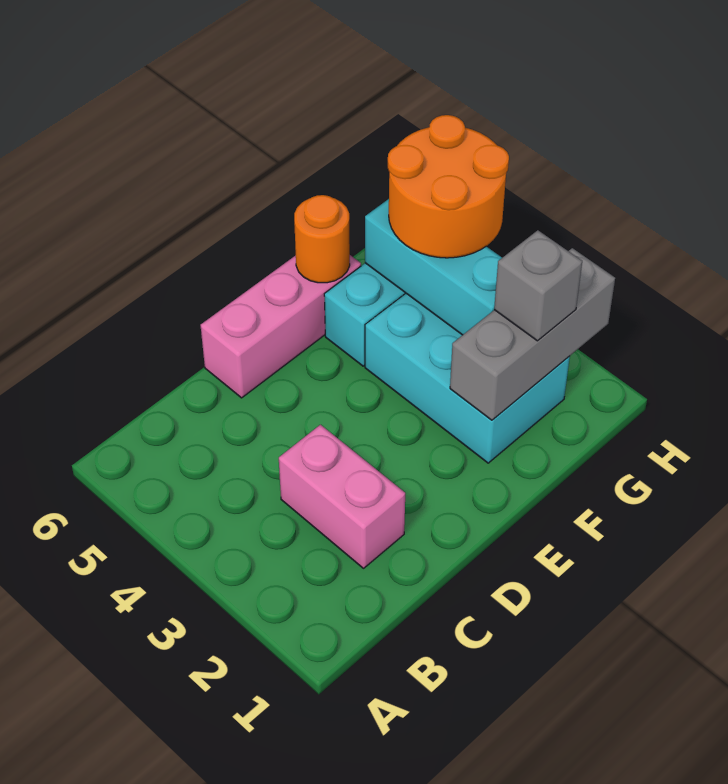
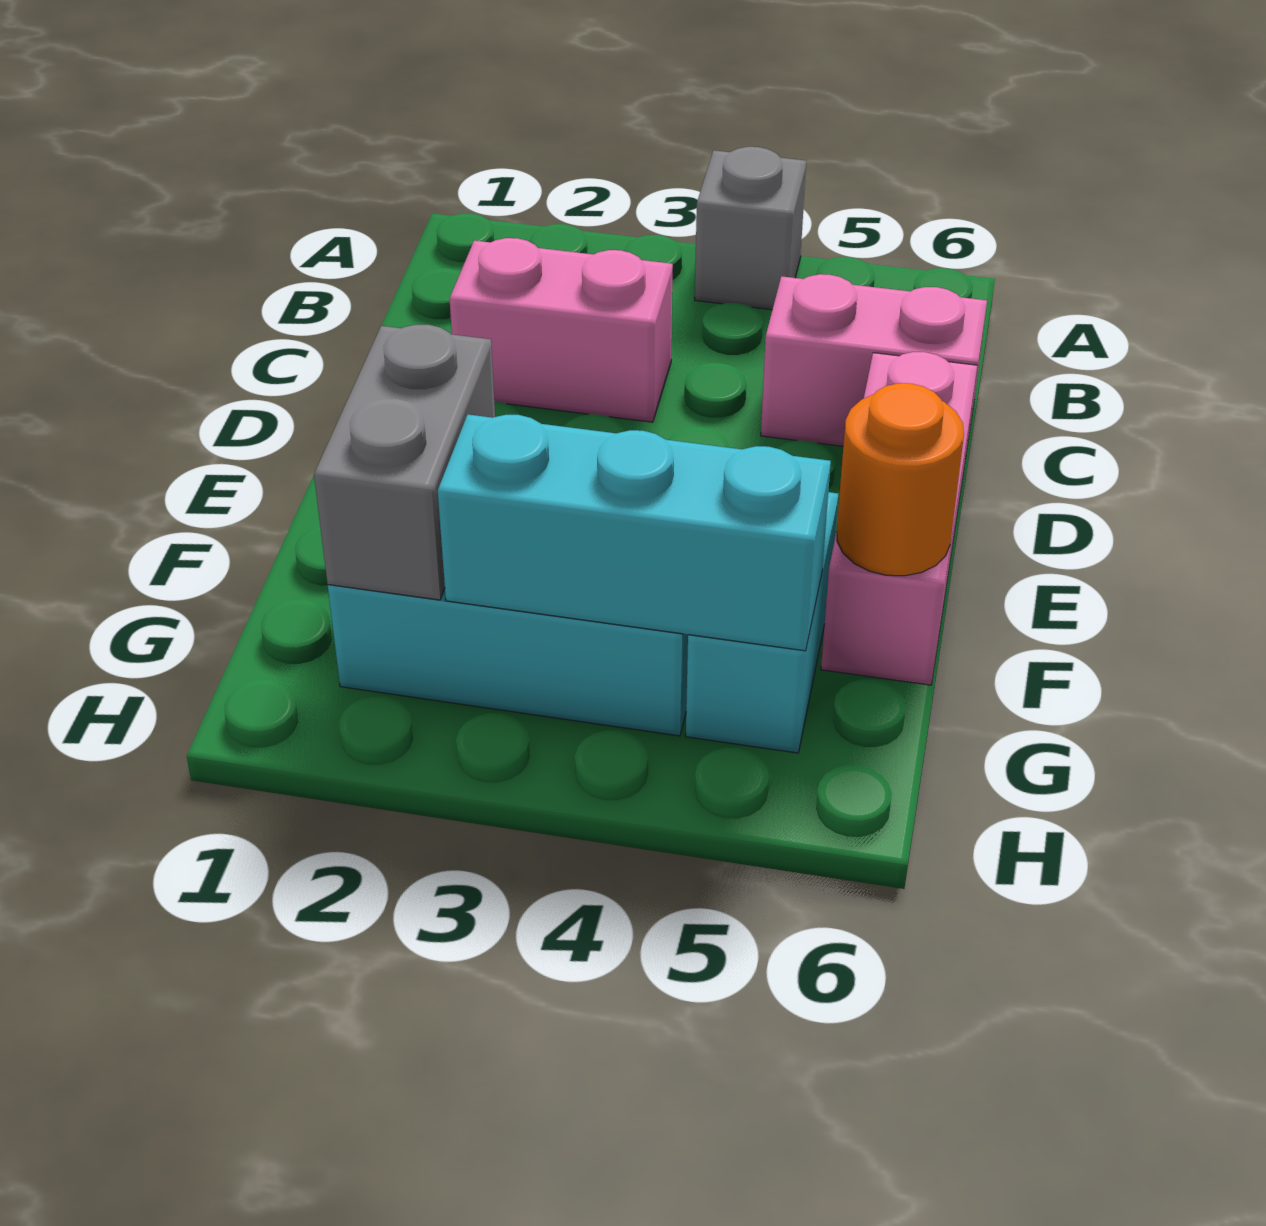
none -> pink brick C5:C6 level 1
grey brick F2:H2 level 2 -> grey brick F2:G2 level 2
grey brick G2 level 3 -> grey brick A4 level 1
orange round brick G4:H5 level 3 -> none

